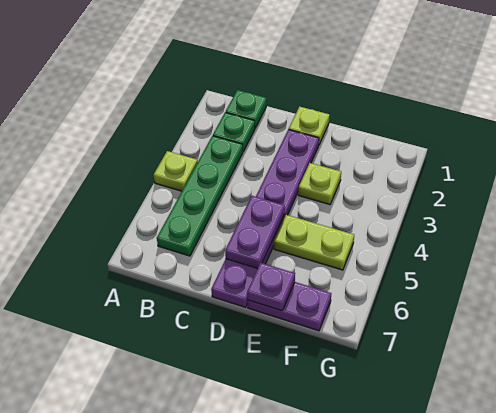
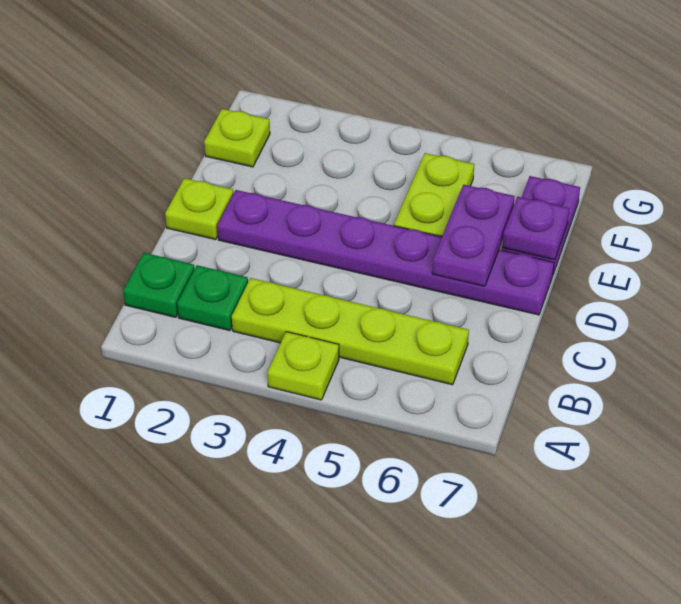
green plate B3:B6 level 1 -> lime plate B3:B6 level 1
purple plate D5:D6 level 2 -> purple plate D6:E6 level 2
lime plate E3 level 1 -> lime plate F1 level 1

